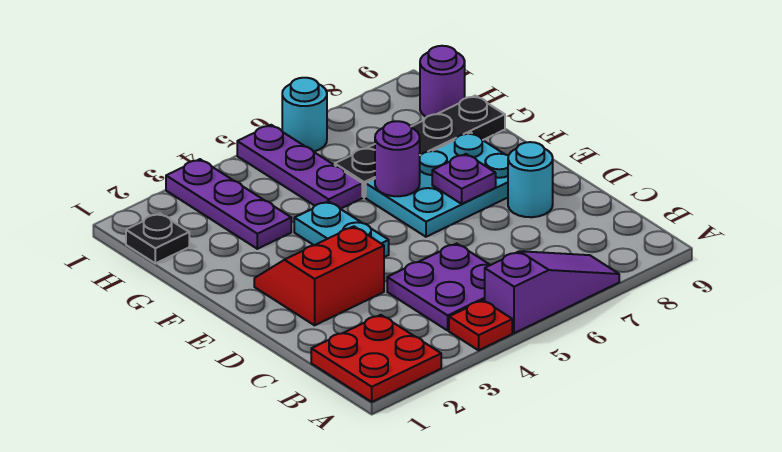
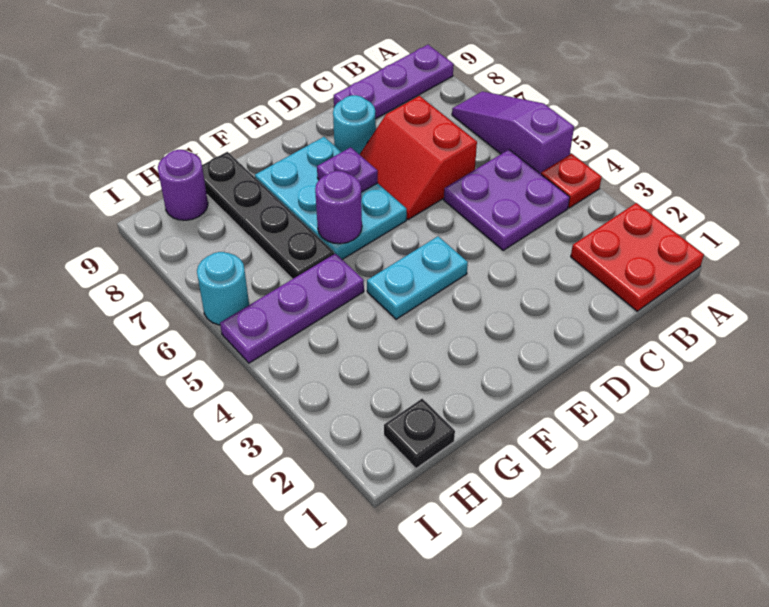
red slope D2:E3 level 1 top D -> red slope C6:D7 level 1 top C
purple plate G3:I3 level 1 -> purple plate A9:C9 level 1

